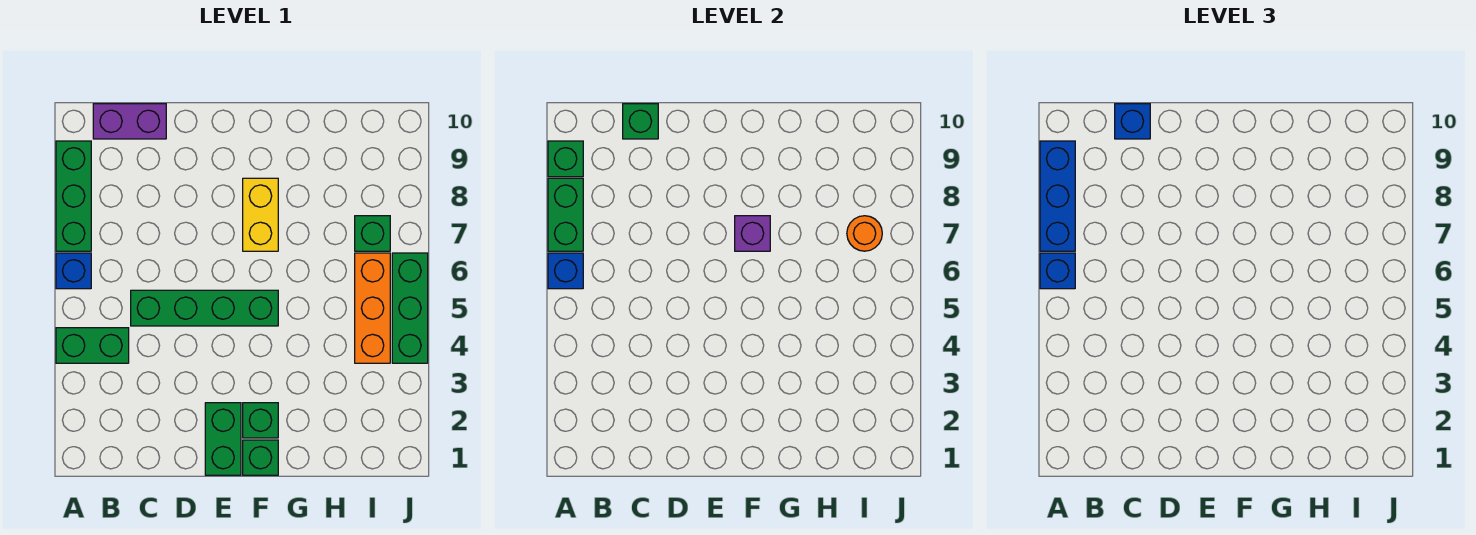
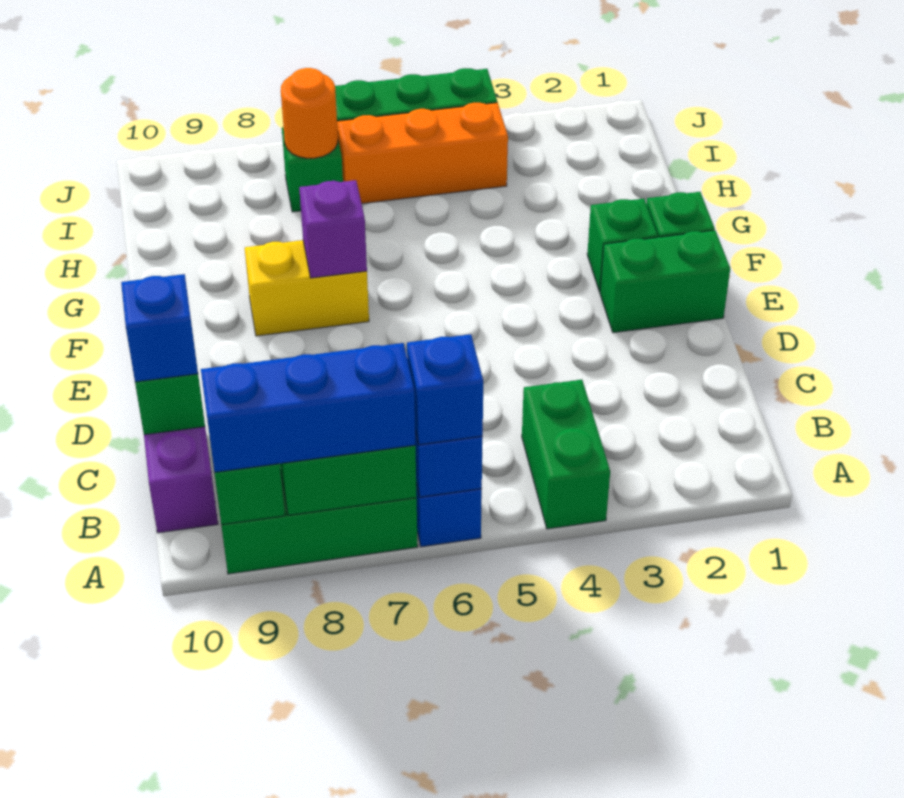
green brick C5:F5 level 1 -> none

